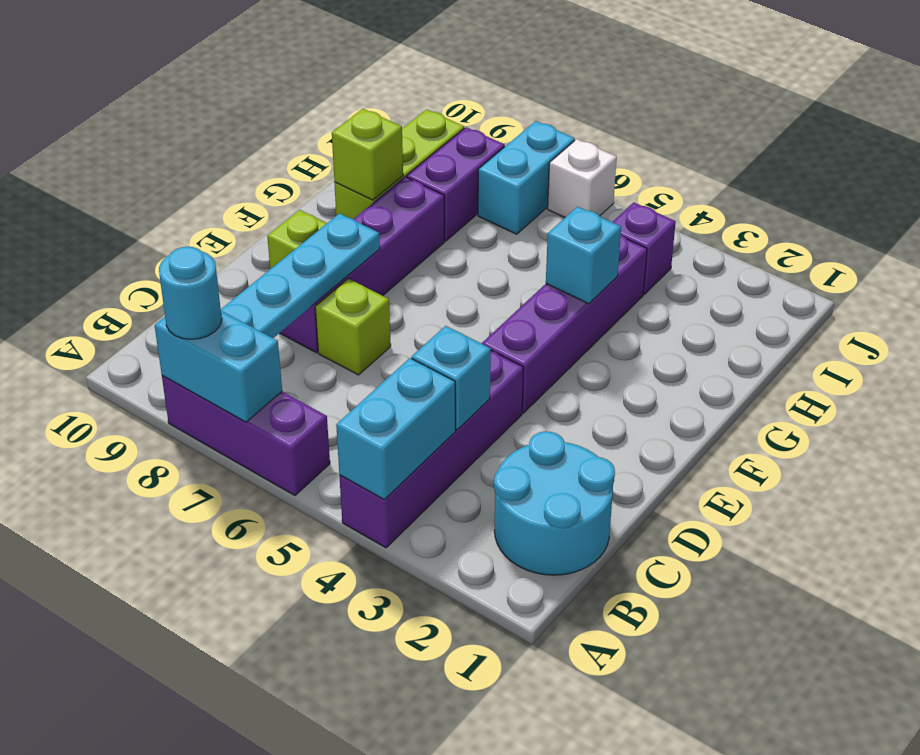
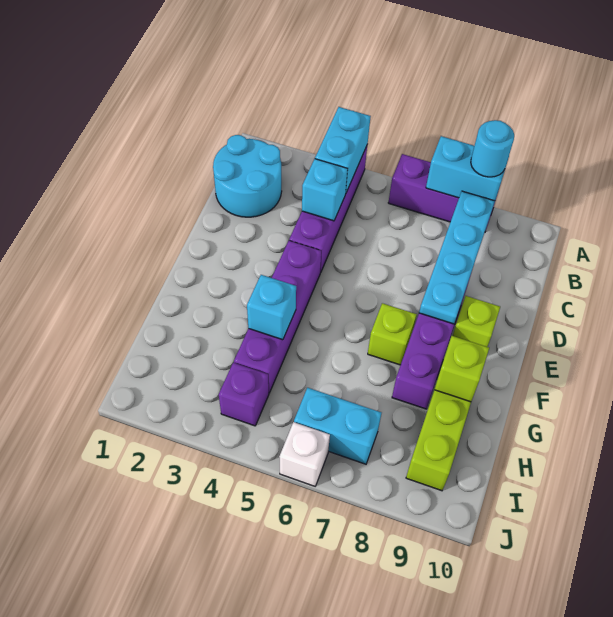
lime brick D7 level 1 -> lime brick F7 level 1
purple brick H8:I8 level 1 -> none
cyan brick I7:J7 level 1 -> cyan brick I6:I7 level 1

